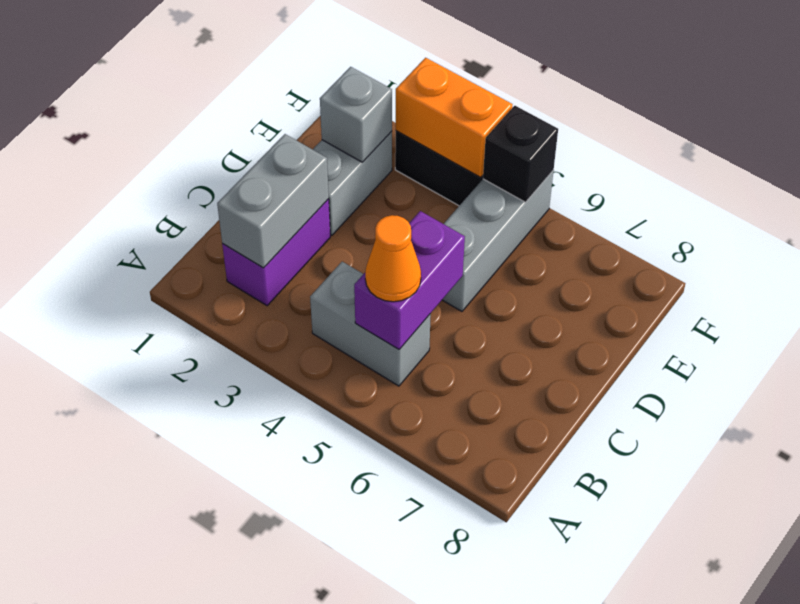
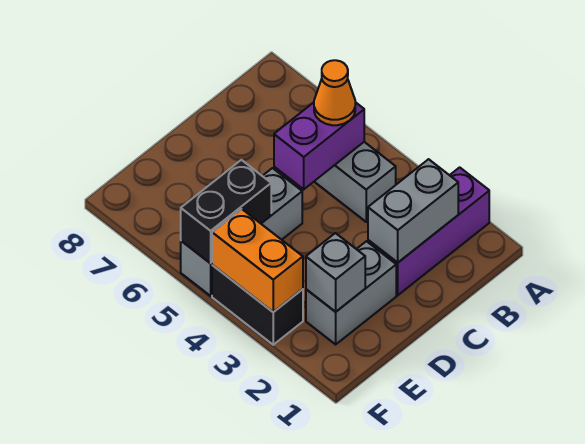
purple brick B2:C2 level 1 -> purple brick A2:C2 level 1
black brick F5 level 2 -> black brick E5:F5 level 2

